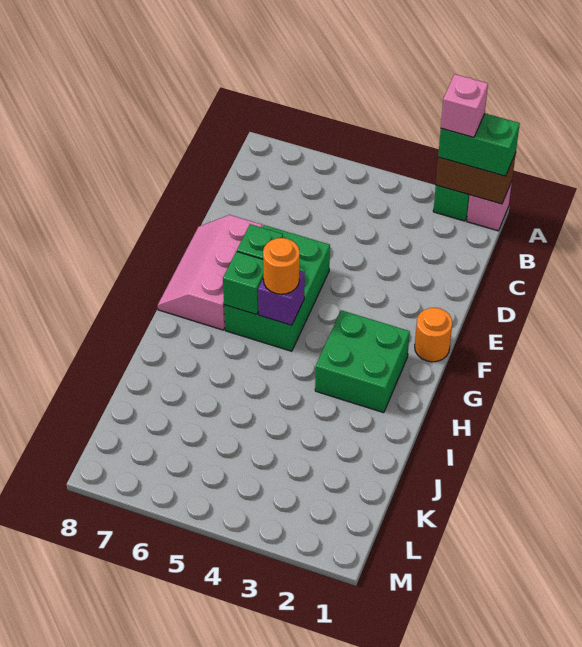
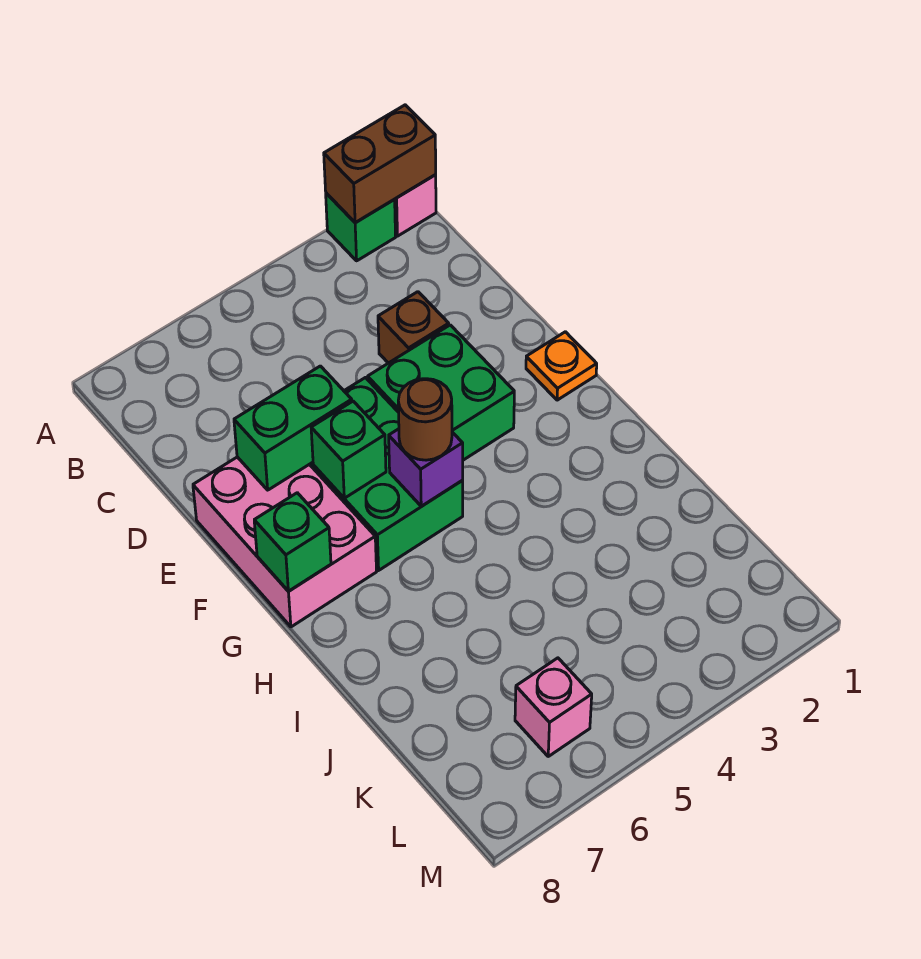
green brick A1:A2 level 3 -> green brick E6:E7 level 2
pink brick A2 level 4 -> pink brick L6 level 1
none -> brown brick D3 level 1
pink slope E7:G8 level 1 top 7 -> pink brick E7:G8 level 1
orange round brick F1 level 1 -> orange plate F1 level 1
green brick G2:H3 level 1 -> green brick E3:F4 level 1
orange round brick G5 level 3 -> brown round brick G5 level 3
green brick G6 level 2 -> green brick G8 level 2

